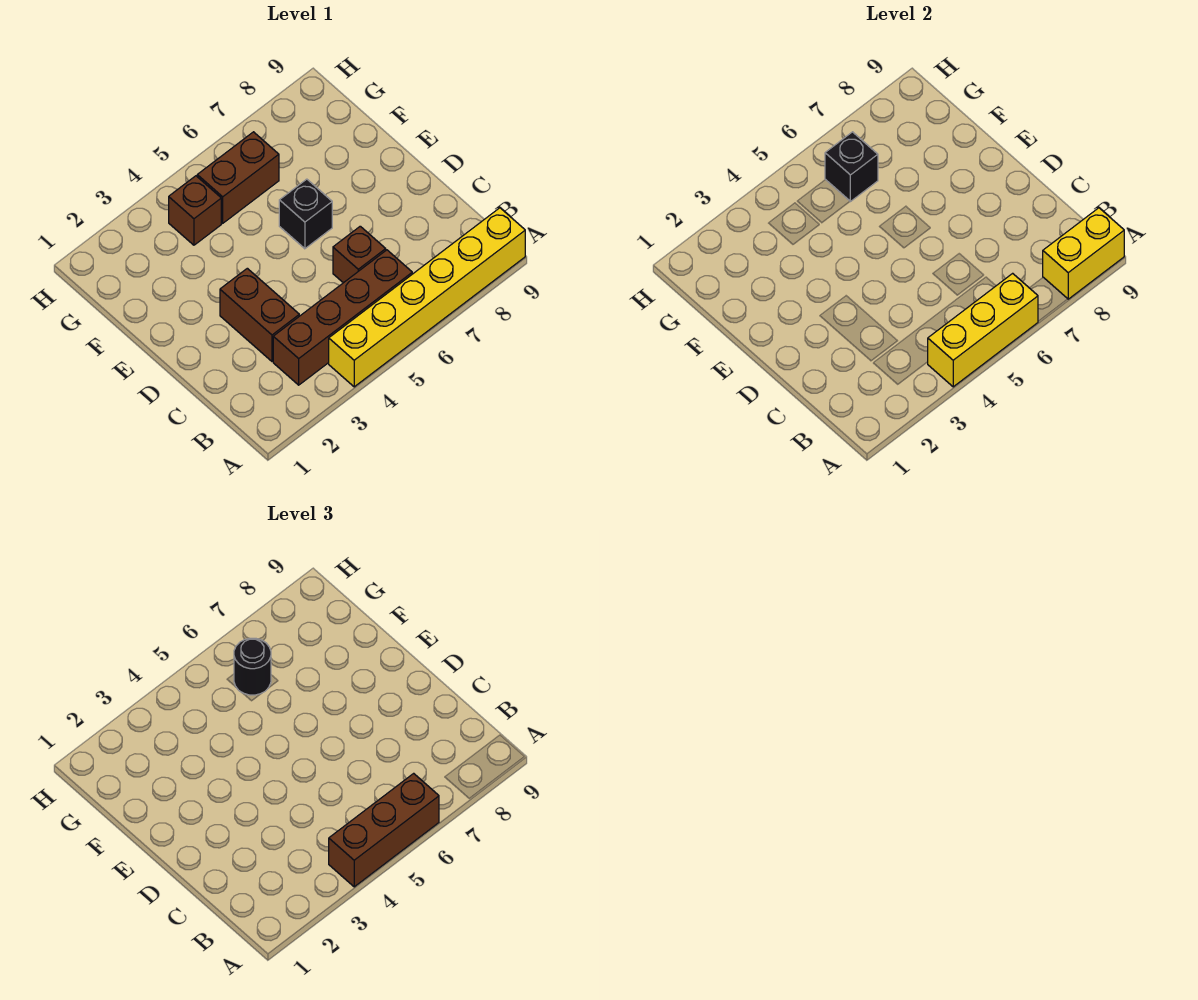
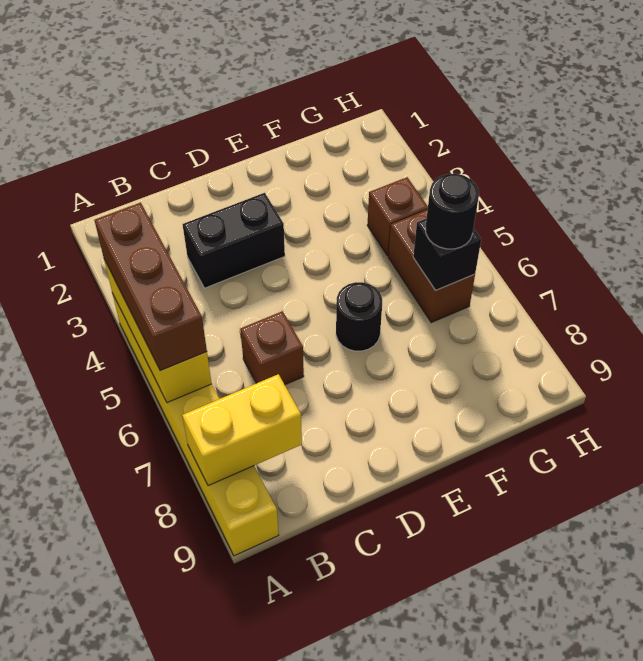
yellow brick A8:A9 level 2 -> yellow brick A8:B8 level 2
brown brick B3:B6 level 1 -> none
brown brick C3:D3 level 1 -> black brick C3:D3 level 1
black brick E6 level 1 -> black round brick E6 level 1

